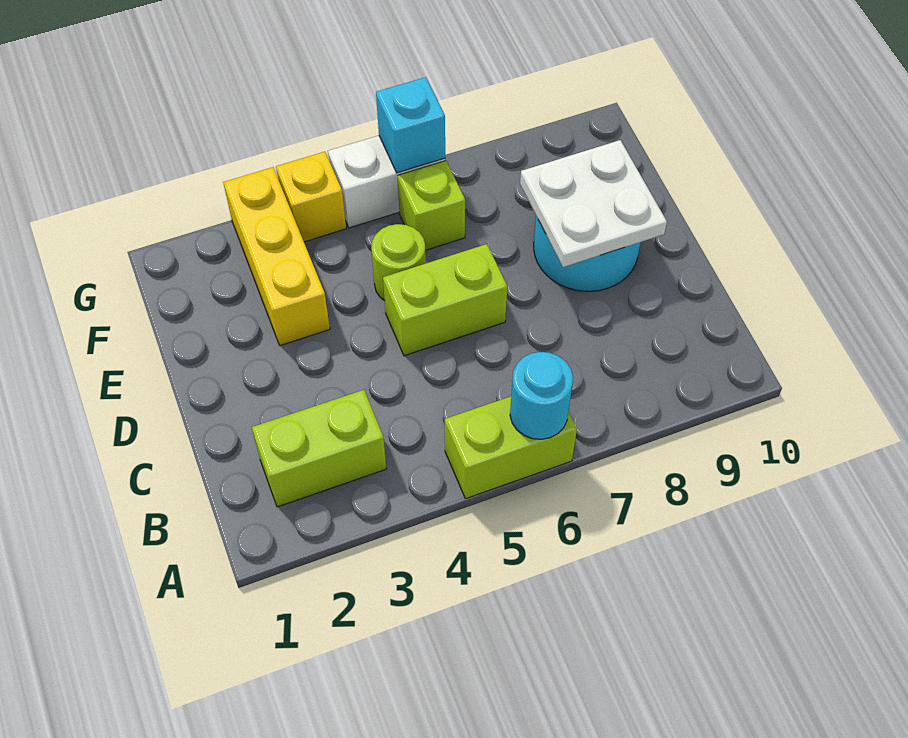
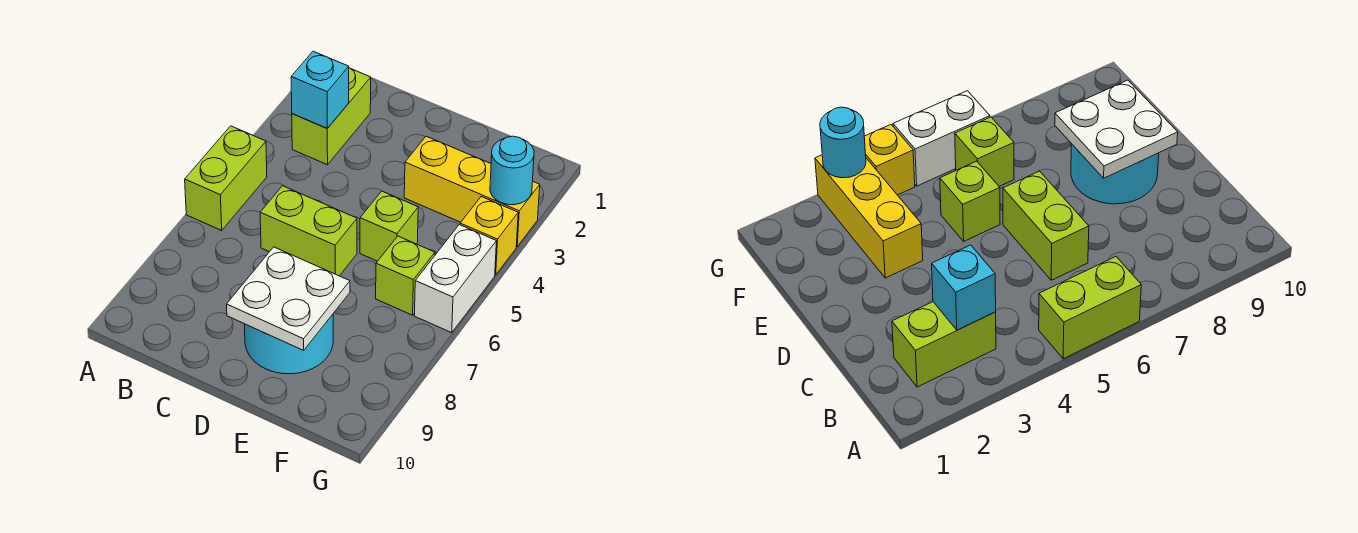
cyan round brick A6 level 2 -> cyan round brick G3 level 2
lime brick D5:D6 level 1 -> lime brick C6:D6 level 1
lime round brick E5 level 1 -> lime brick E5 level 1
cyan brick G6 level 2 -> cyan brick B3 level 2

